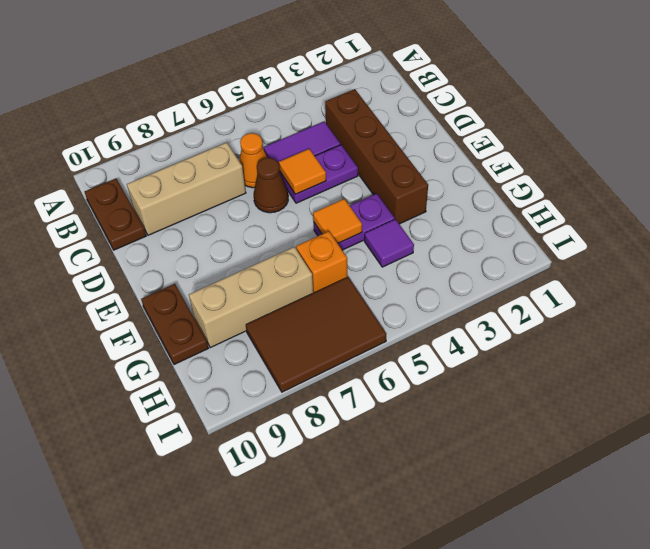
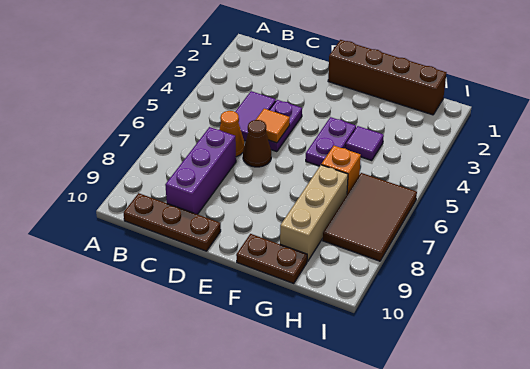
brown plate B10:C10 level 1 -> brown plate B10:D10 level 1
brown brick C3:F3 level 1 -> brown brick E1:H1 level 1
tan brick C7:C9 level 1 -> purple brick C7:C9 level 1
orange tile F5 level 2 -> none

